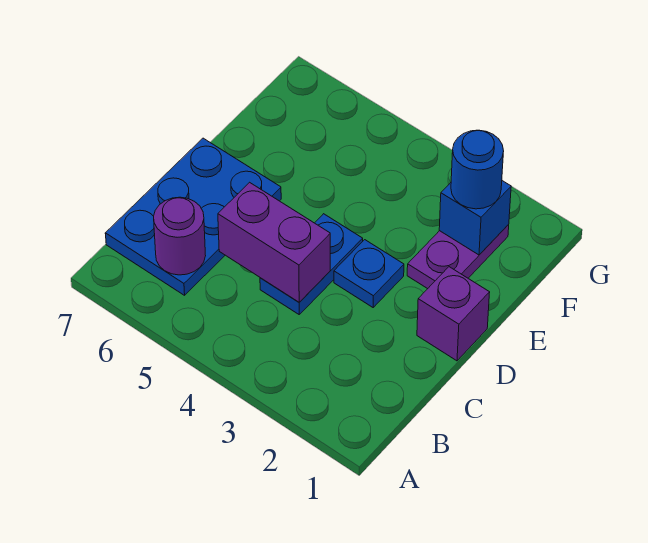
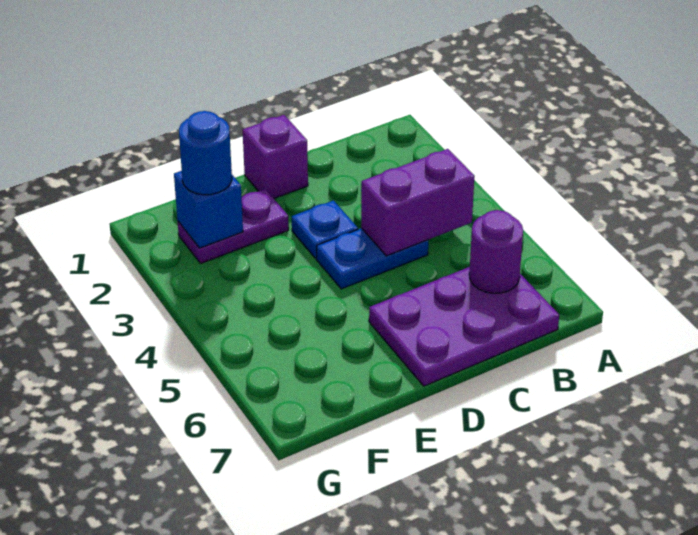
blue plate B6:D7 level 1 -> purple plate B6:D7 level 1
purple brick C4:C5 level 2 -> purple brick B4:C4 level 2

